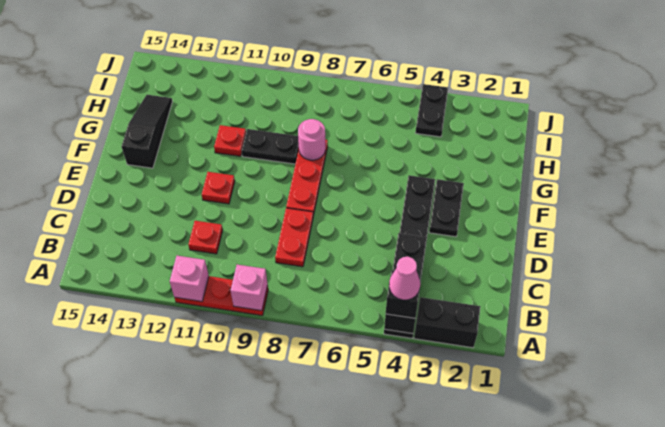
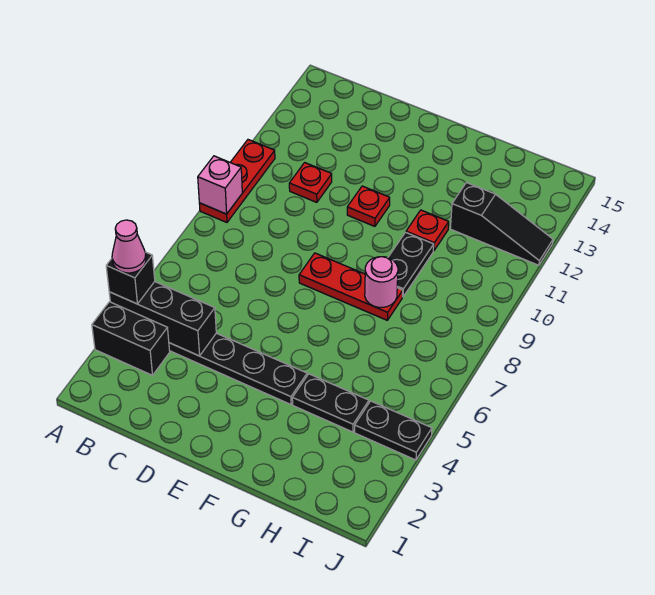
black brick A2:A3 level 1 -> black brick A3:B3 level 1
pink brick A11 level 2 -> none
red plate C8:D8 level 1 -> none
black plate E3:F3 level 1 -> black plate G4:H4 level 1
black slope F14:H14 level 1 top F -> black slope H12:J12 level 1 top H

